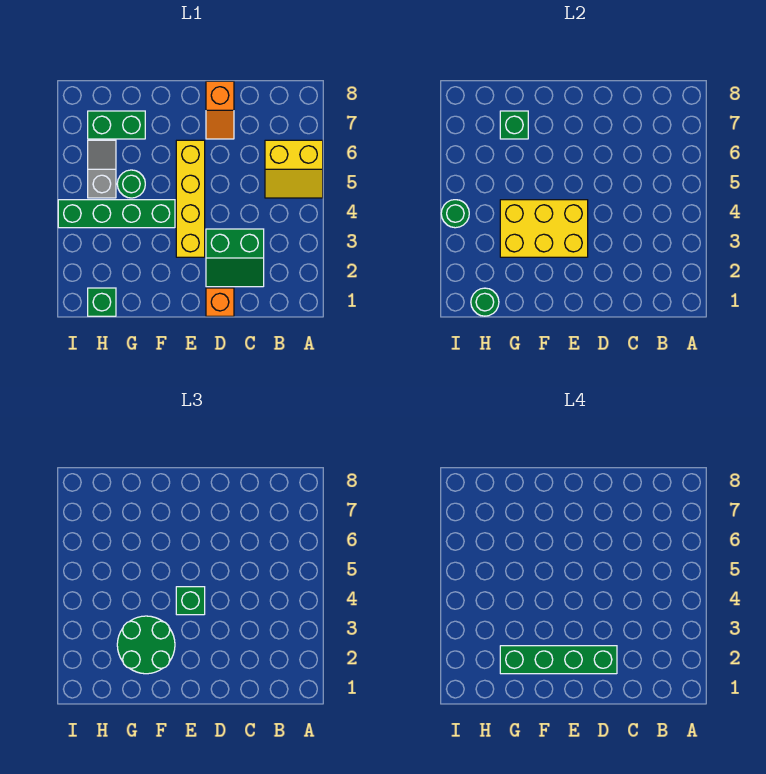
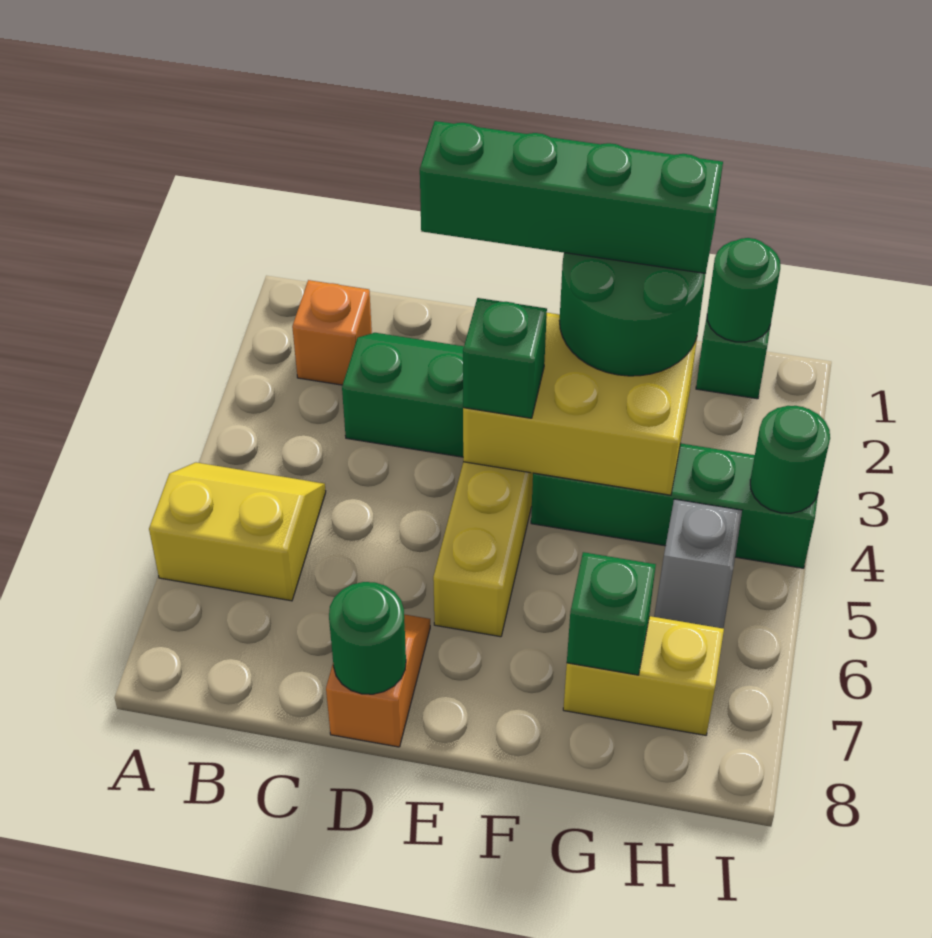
orange brick D1 level 1 -> orange brick B2 level 1
green round brick G5 level 1 -> green round brick D8 level 2
green brick G7:H7 level 1 -> yellow brick G7:H7 level 1

